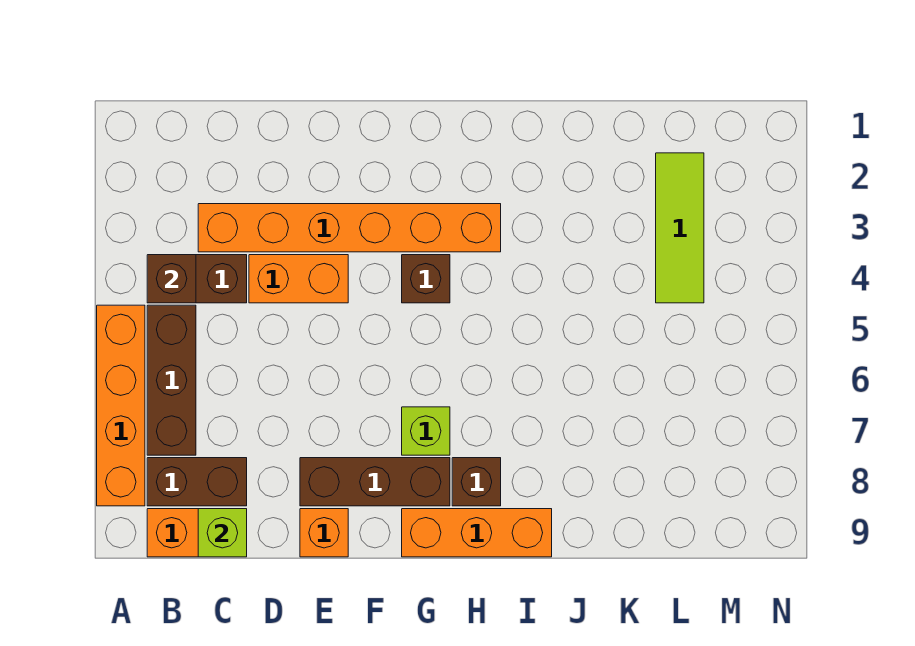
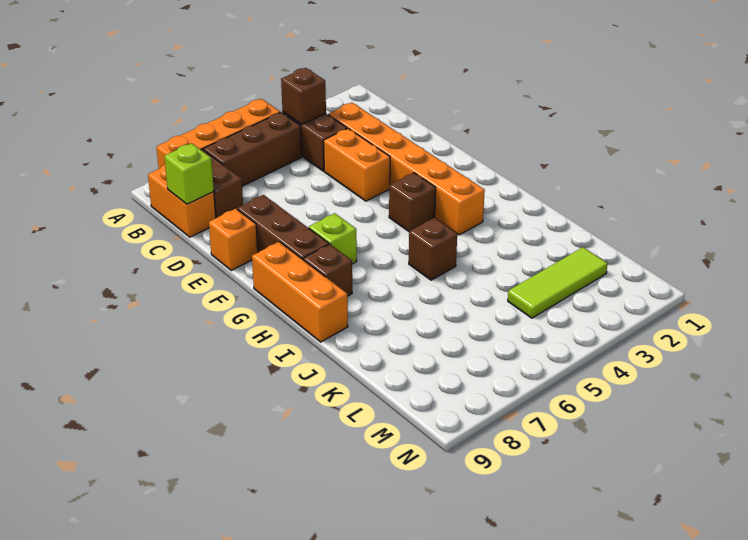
none -> brown brick I5 level 1

